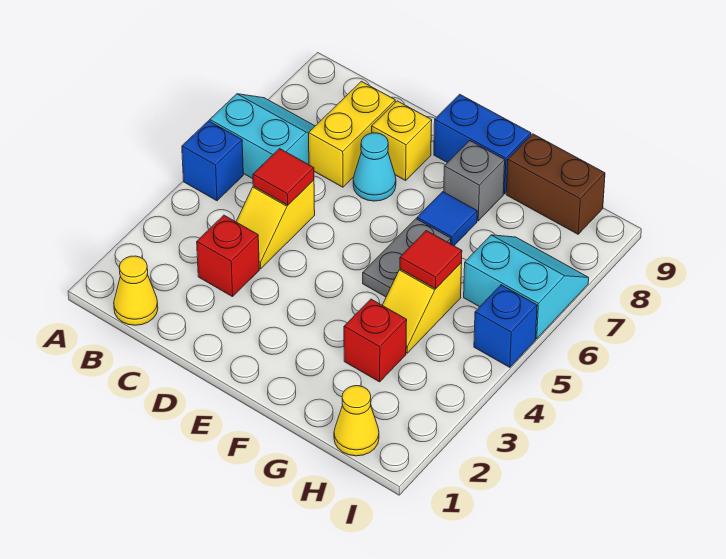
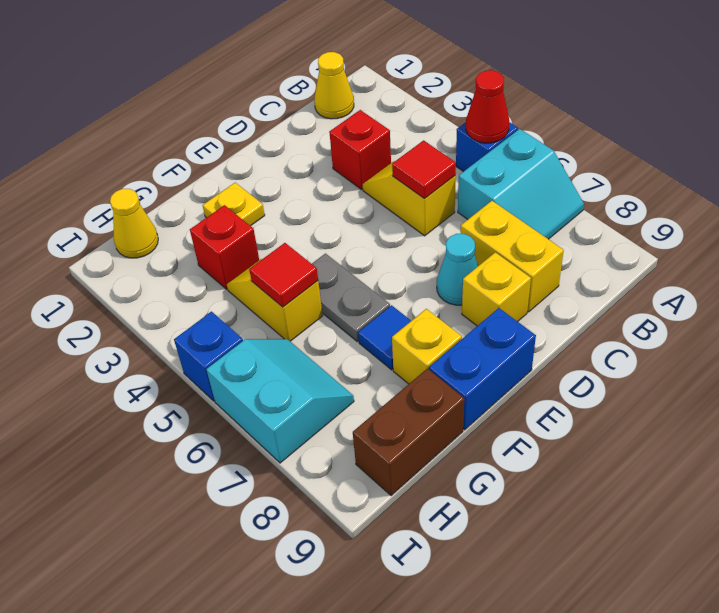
none -> red cone A5 level 2
none -> yellow plate F2 level 1
grey brick F8 level 1 -> yellow brick F8 level 1
cyan slope H6:I7 level 1 top 6 -> cyan slope H6:I7 level 1 top I

